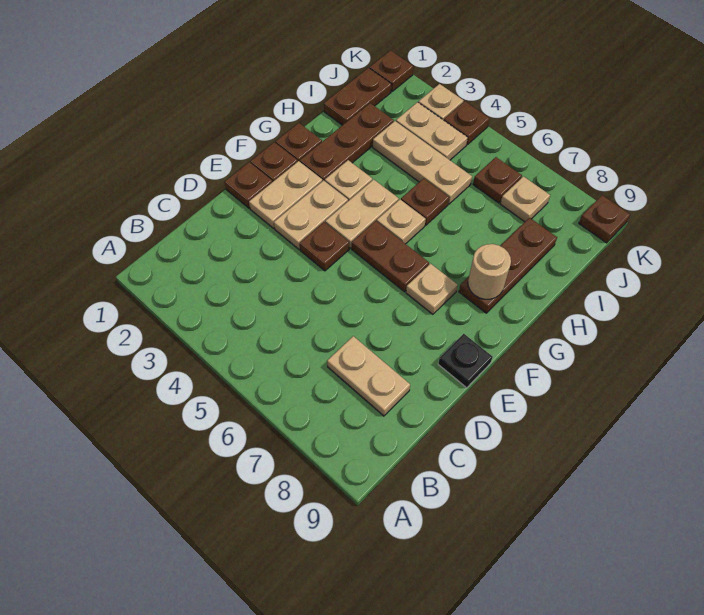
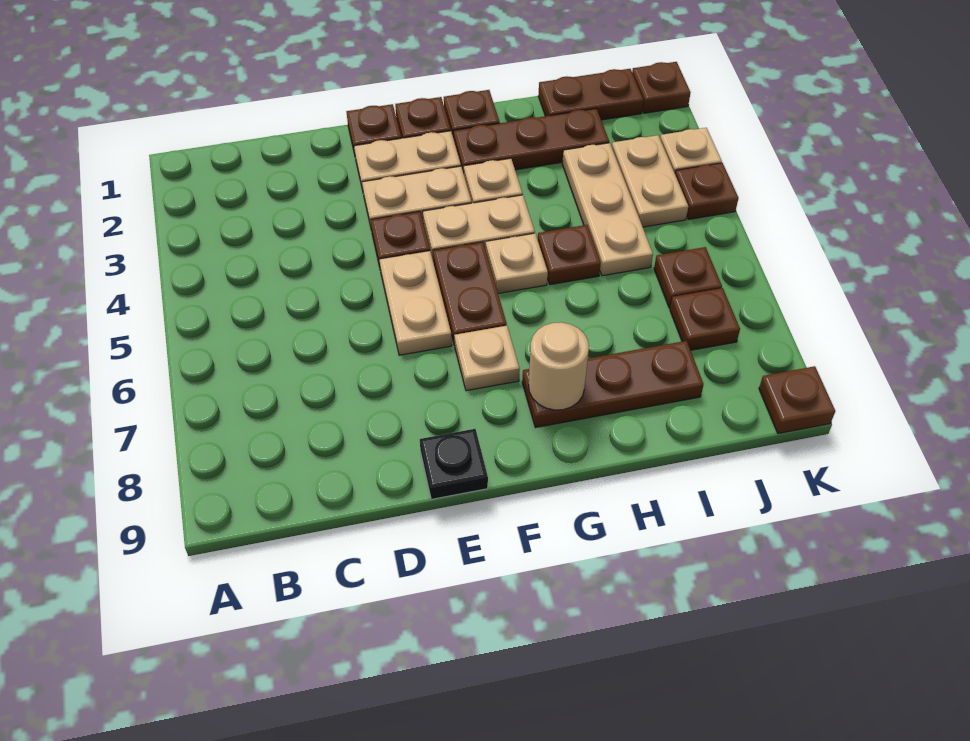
tan plate C7:C8 level 1 -> tan plate E5:E6 level 1
tan plate J7 level 1 -> brown plate J7 level 1

